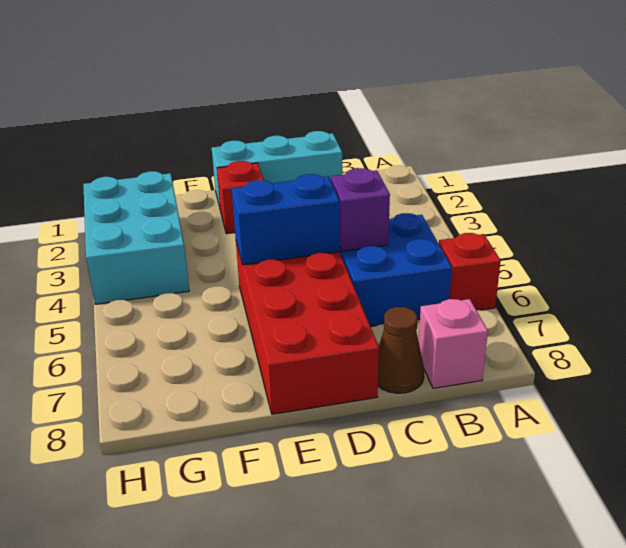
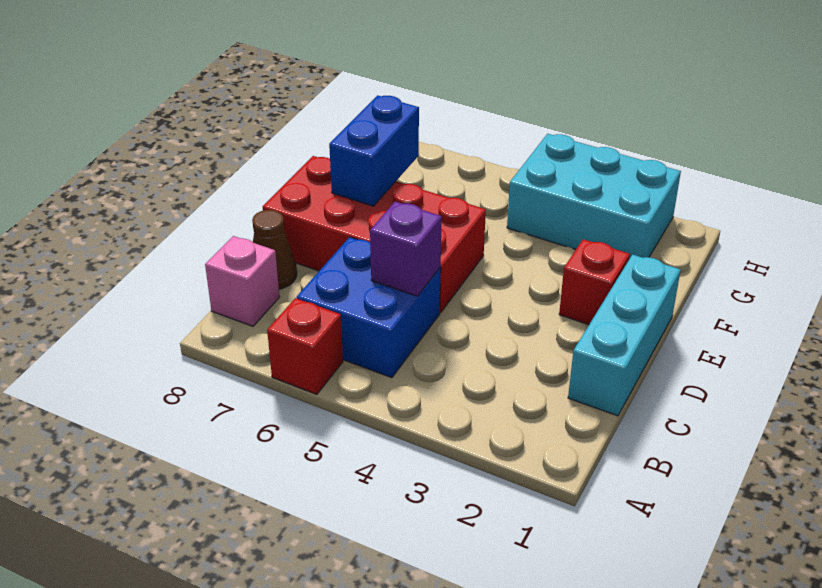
blue brick D5:E5 level 2 -> blue brick E7:F7 level 2

